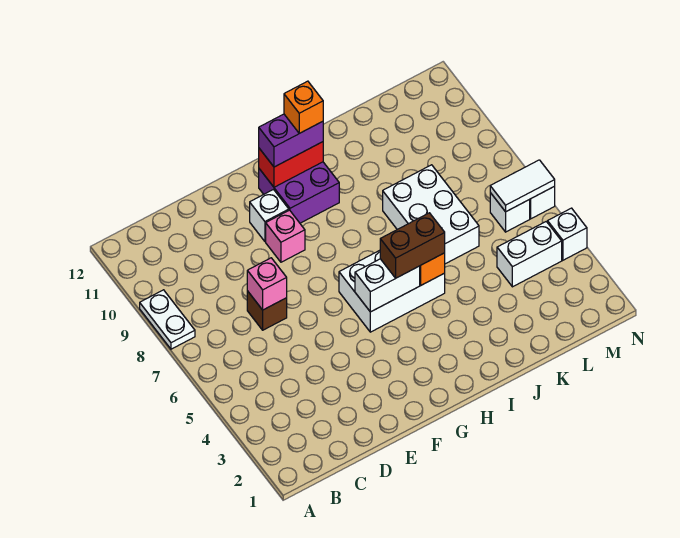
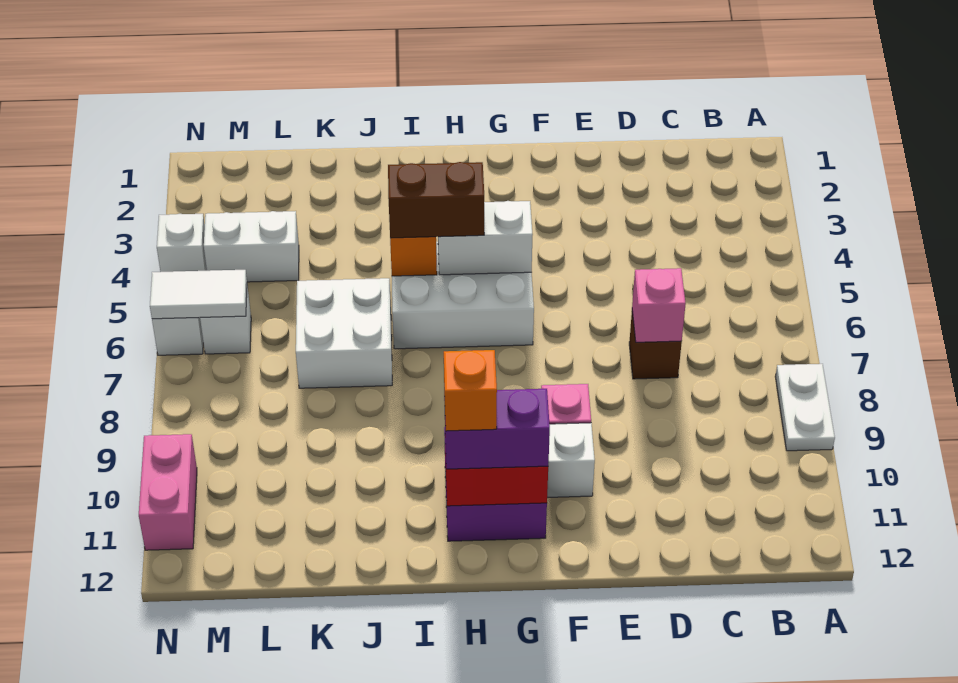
white brick J6:K8 level 1 -> white brick J6:K7 level 1
none -> pink brick N10:N11 level 1

